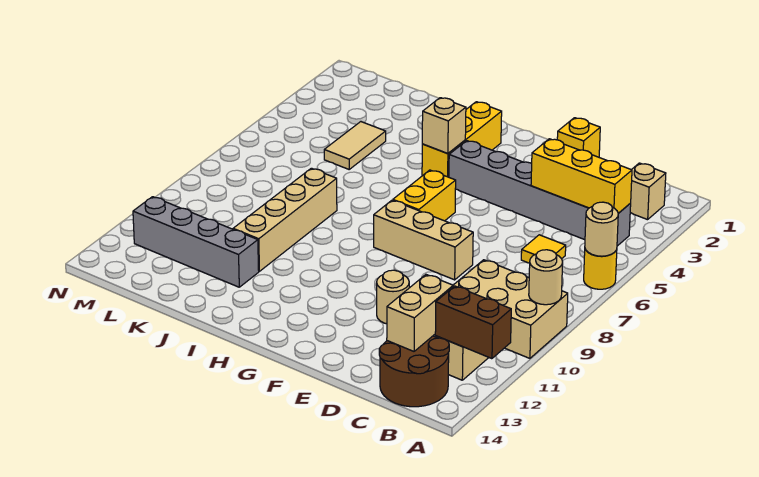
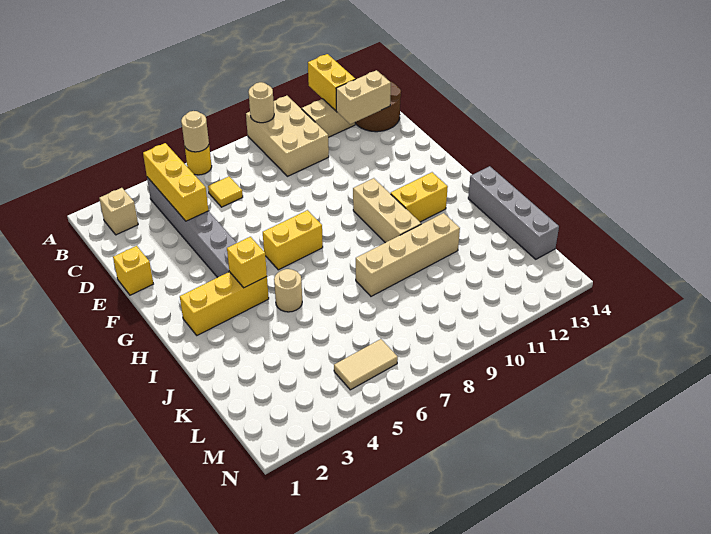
brown brick A12:B12 level 2 -> yellow brick A12:B12 level 2
tan brick E8:G8 level 1 -> tan brick G10:I10 level 1
tan round brick E11 level 1 -> tan round brick I5 level 1
tan brick H4 level 2 -> yellow brick H4 level 2
none -> yellow brick H11:H12 level 1
grey brick J12:M12 level 1 -> grey brick I14:L14 level 1
tan tile K4:K5 level 1 -> tan tile M5:M6 level 1

